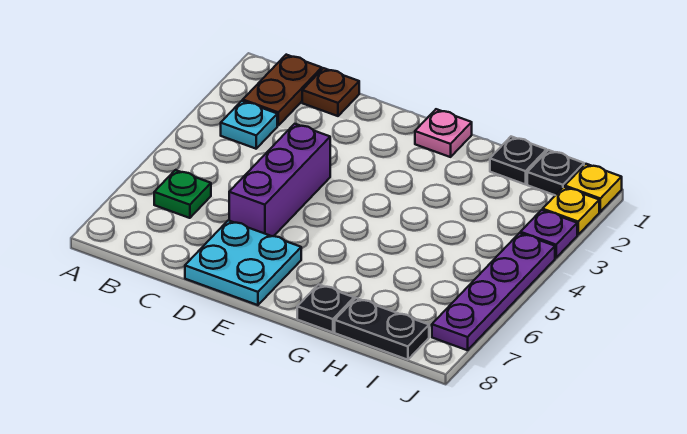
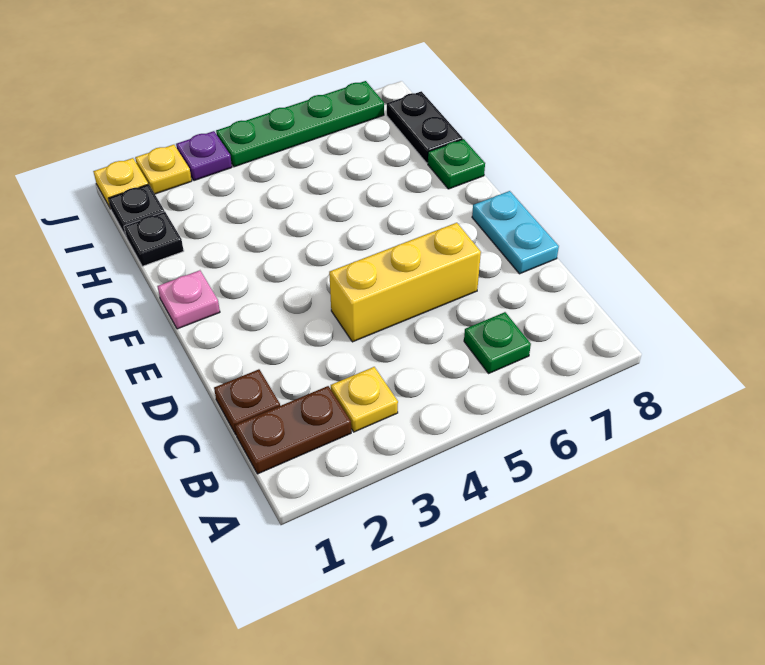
cyan plate B3 level 1 -> yellow plate B3 level 1
purple brick D4:D6 level 1 -> yellow brick D4:D6 level 1
cyan plate D7:E8 level 1 -> cyan plate D8:E8 level 1
black plate G8 level 1 -> green plate G8 level 1
purple plate J4:J7 level 1 -> green plate J4:J7 level 1

